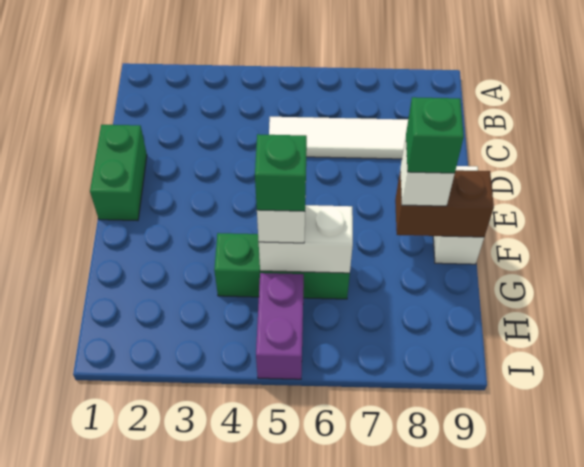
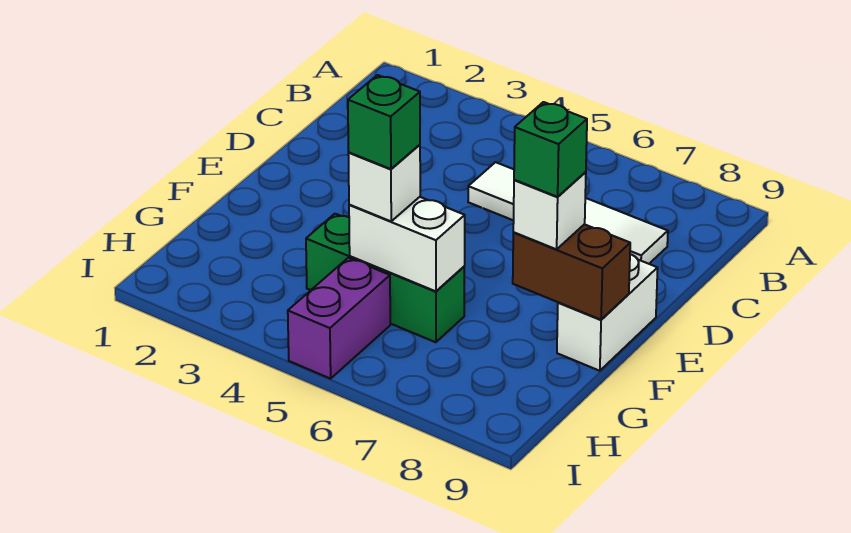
green brick D1:E1 level 1 -> none

